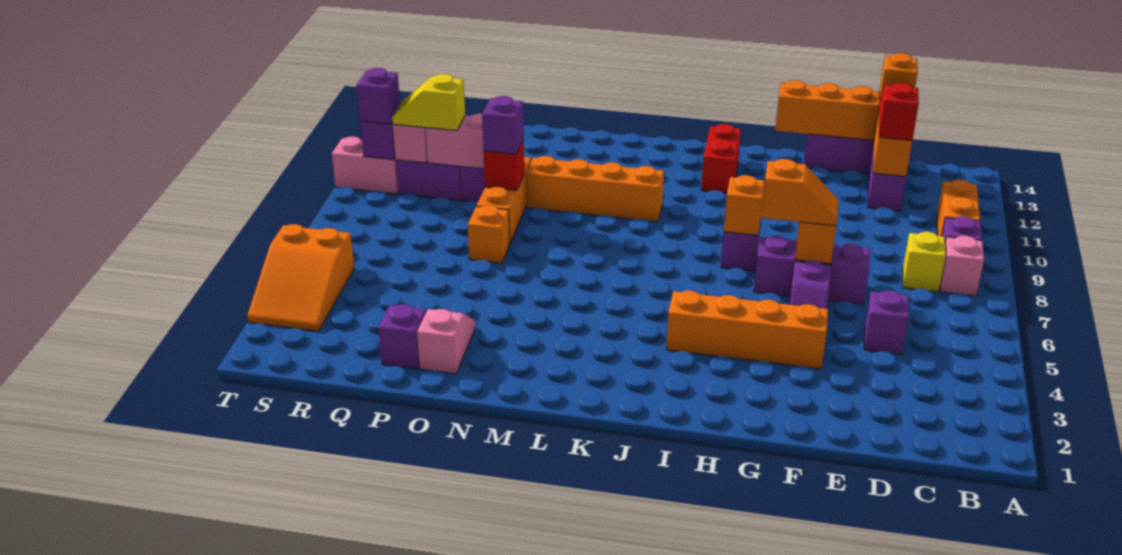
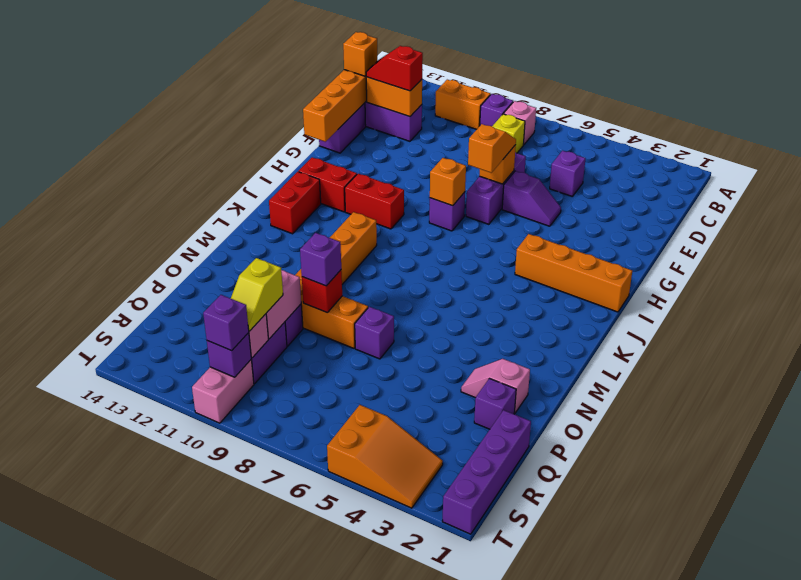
orange brick F4:I4 level 1 -> orange brick I1:I4 level 1
none -> red brick I10:I11 level 1
none -> red brick J13:K13 level 1
orange brick O7 level 1 -> purple brick O7 level 1
none -> purple brick Q1:T1 level 1

